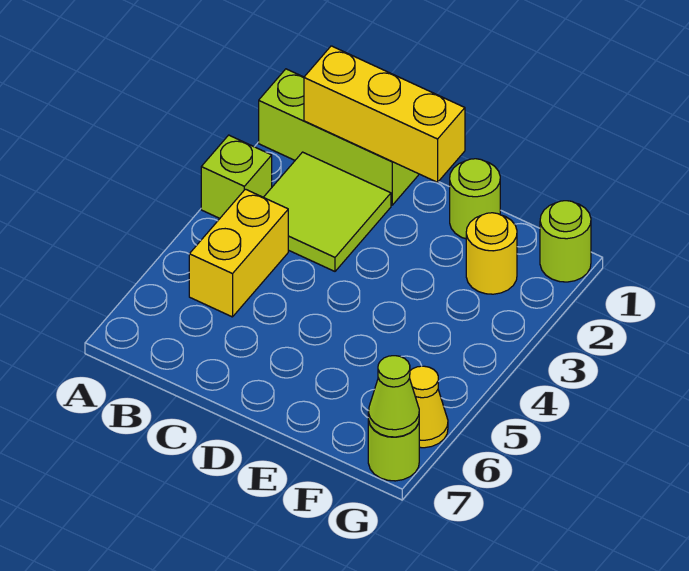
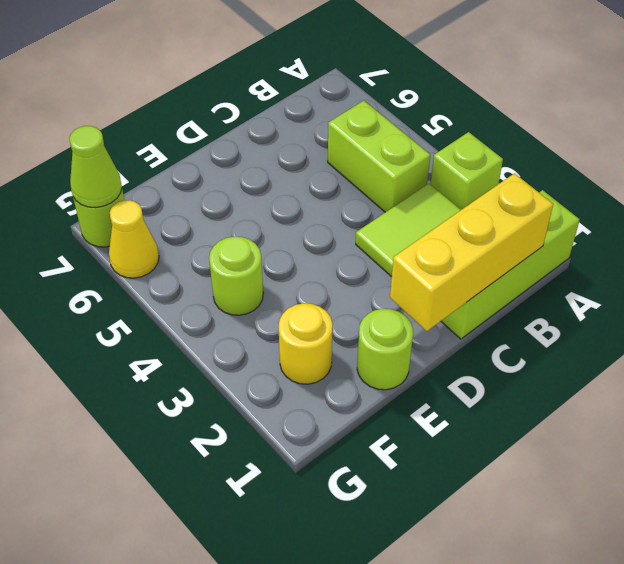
yellow brick B4:B5 level 1 -> lime brick B4:B5 level 1
lime round brick G1 level 1 -> lime round brick F4 level 1

